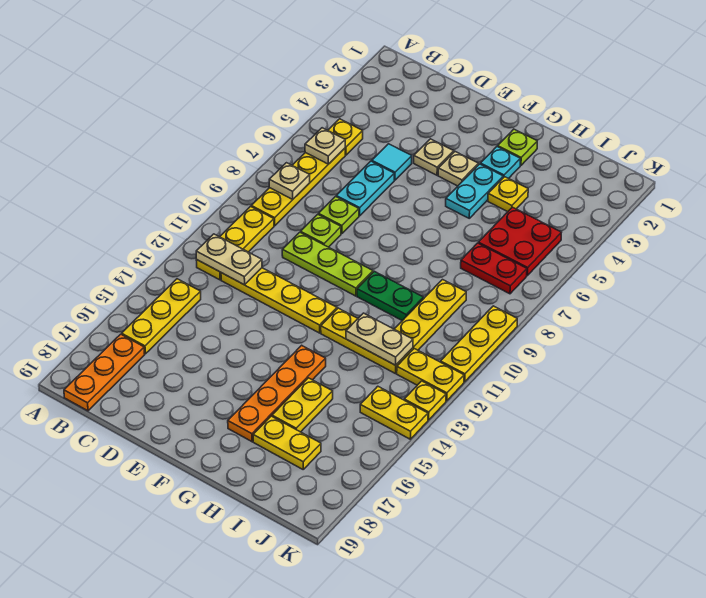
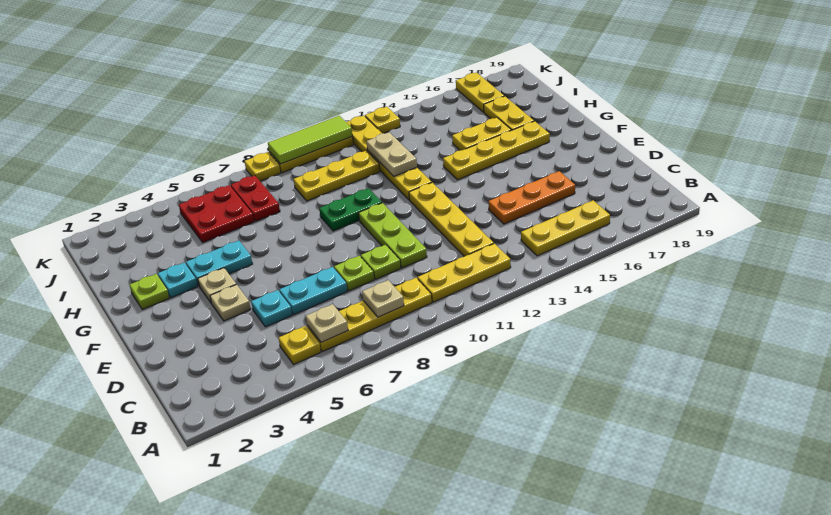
tan plate B12:C12 level 2 -> none
orange plate B17:B19 level 1 -> orange plate D14:D16 level 1
cyan tile D5 level 1 -> cyan plate D5 level 1
green plate G10:H10 level 1 -> green plate G9:G10 level 1
orange plate G14:G17 level 1 -> yellow plate G14:G17 level 1
yellow plate H4 level 1 -> yellow plate K8 level 1
yellow plate J14:K14 level 1 -> yellow plate J17:K17 level 1
none -> lime tile K9:K11 level 2

